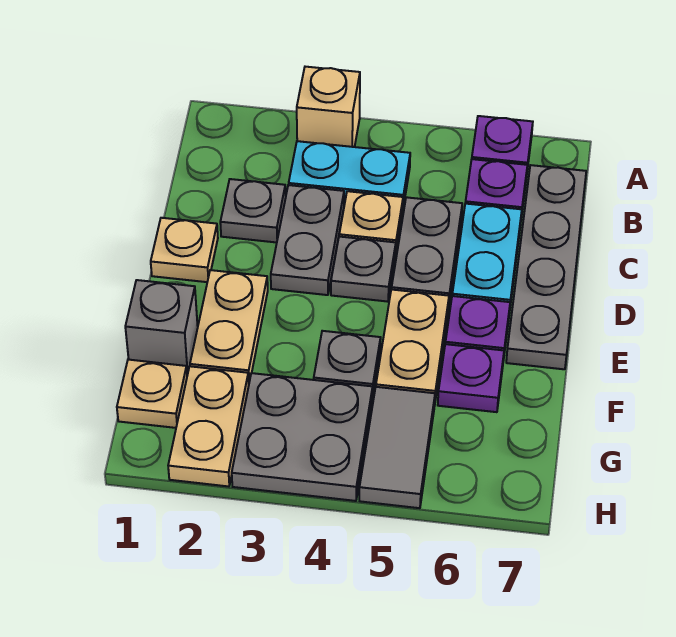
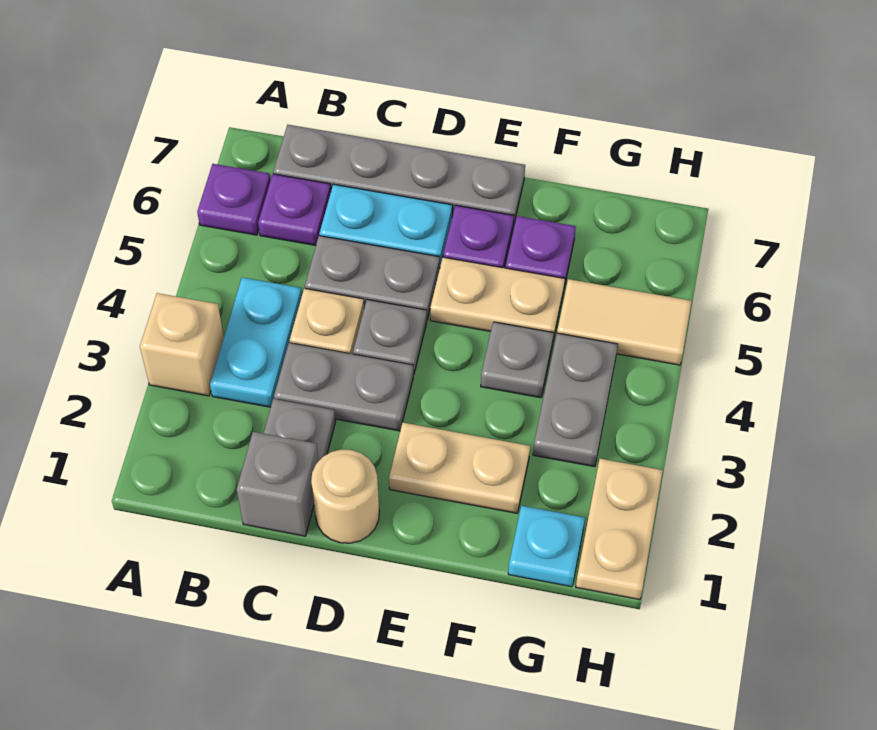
tan plate D1 level 1 -> tan round brick D1 level 1
grey brick F1 level 1 -> grey brick C1 level 1
tan plate G1 level 1 -> cyan plate G1 level 1
tan plate G2:H2 level 1 -> tan plate H1:H2 level 1
grey plate G3:H4 level 1 -> grey plate G3:G4 level 1
grey tile G5:H5 level 1 -> tan tile G5:H5 level 1

